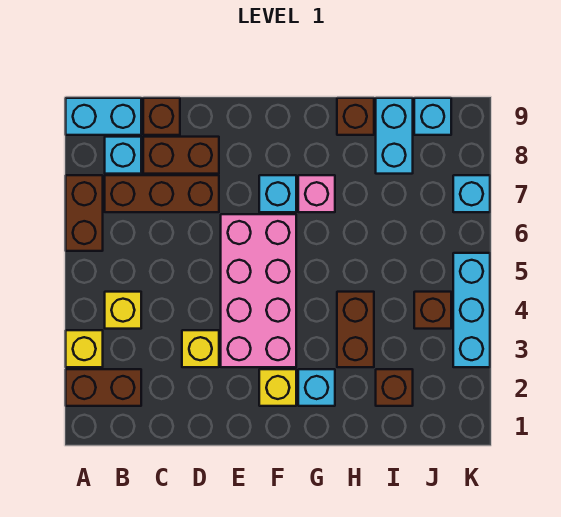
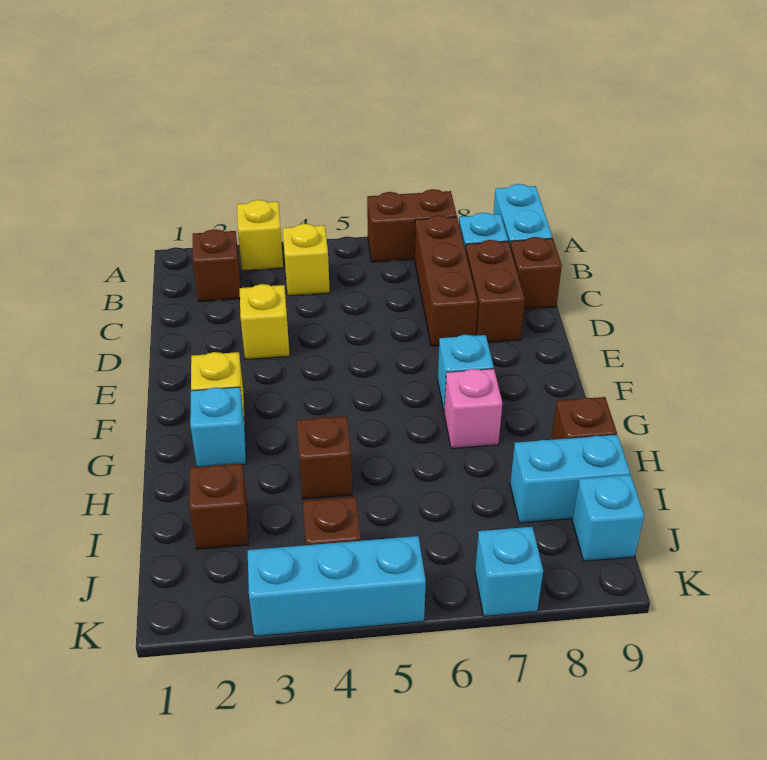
brown brick A2:B2 level 1 -> brown brick B2 level 1
pink brick E3:F6 level 1 -> none
brown brick H3:H4 level 1 -> brown brick H4 level 1

